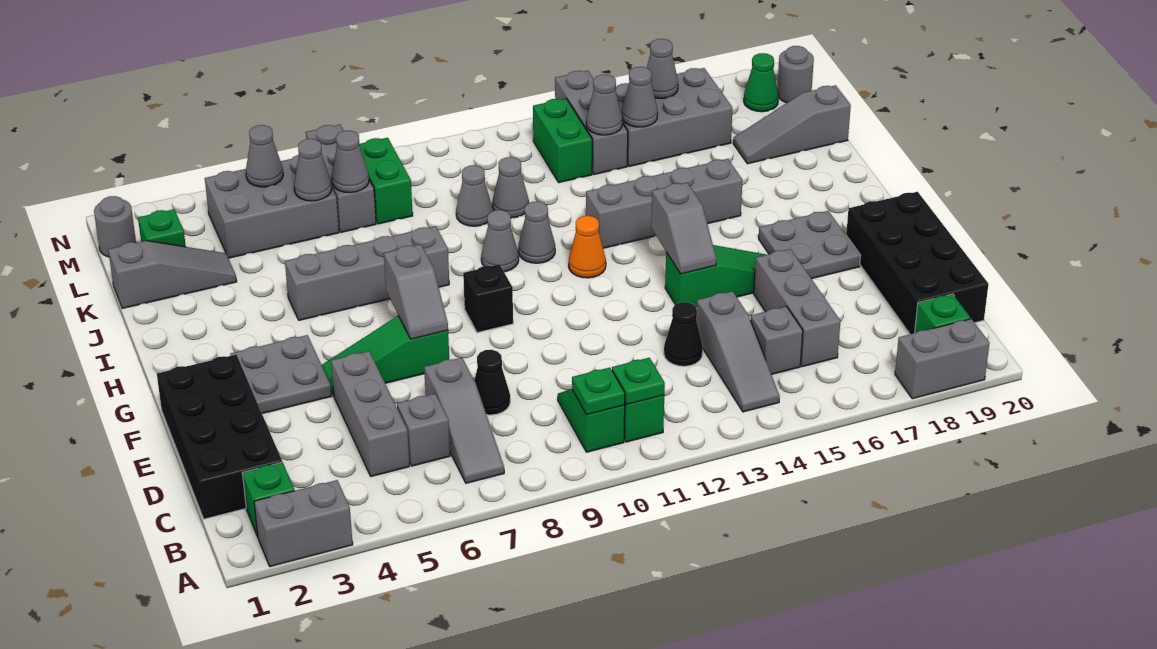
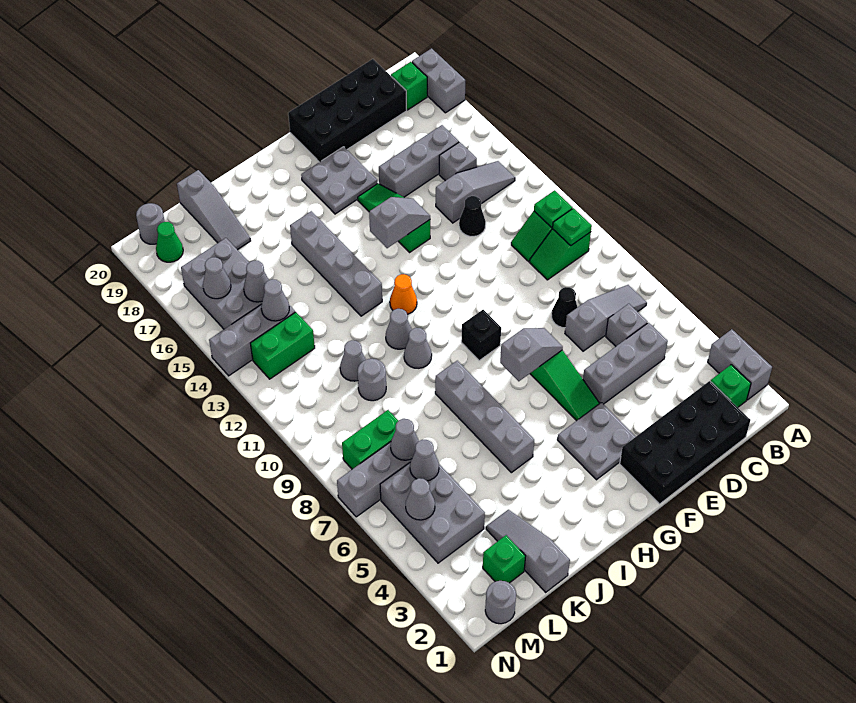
grey cone K10 level 1 -> grey round brick K10 level 1

